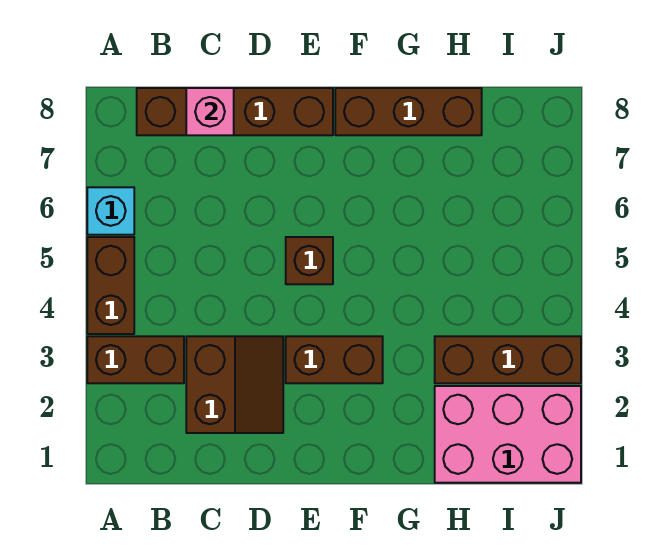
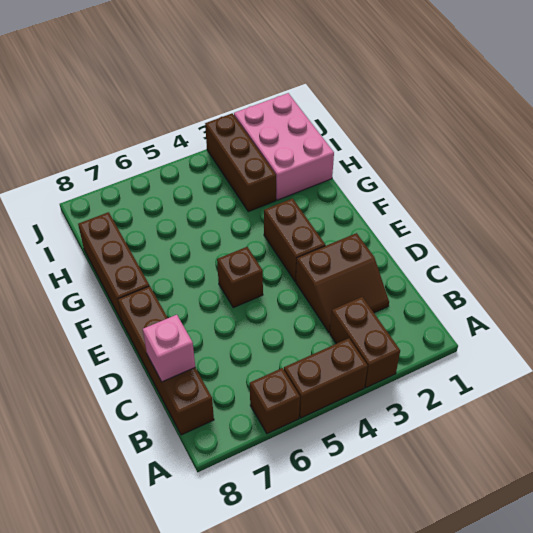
cyan brick A6 level 1 -> brown brick A6 level 1
brown slope C2:D3 level 1 top C -> brown slope C2:D3 level 1 top D

